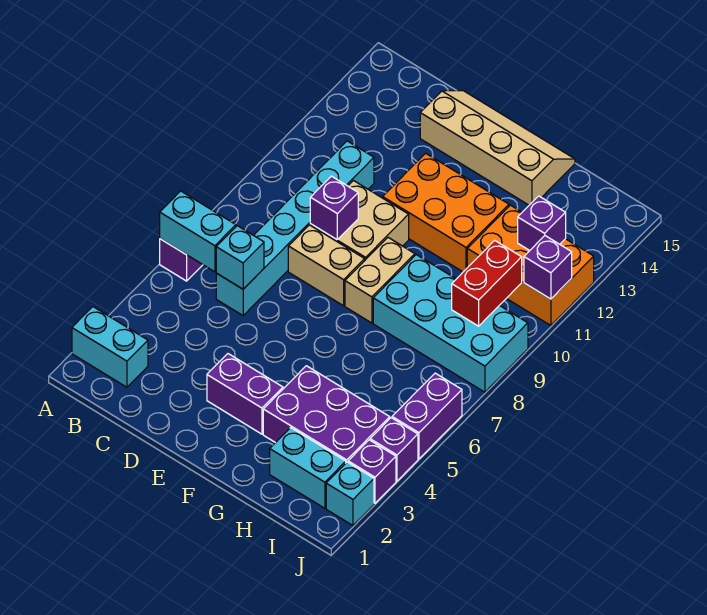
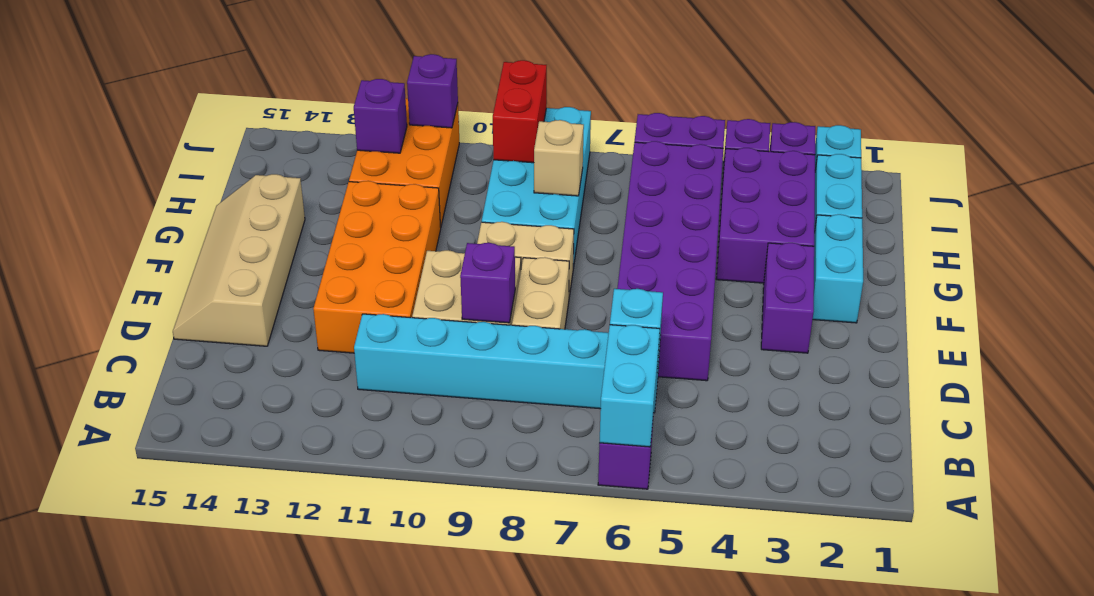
cyan brick A2:B2 level 1 -> cyan brick F2:G2 level 1
none -> purple brick D5:I6 level 1
orange brick E11:G12 level 1 -> orange brick D11:G12 level 1
none -> tan brick H8 level 2
red brick I9:I10 level 2 -> red brick I9:J9 level 2

